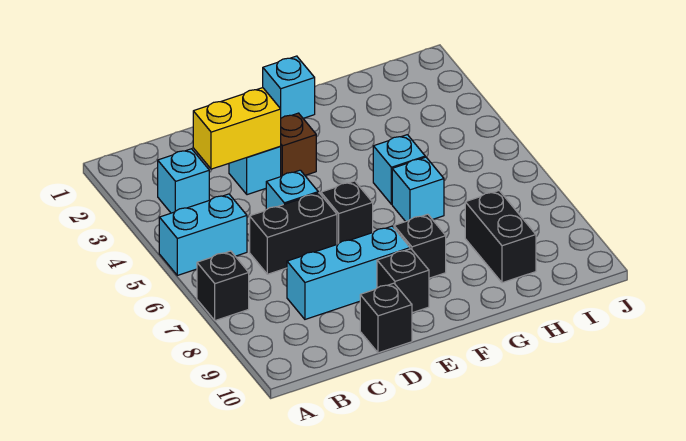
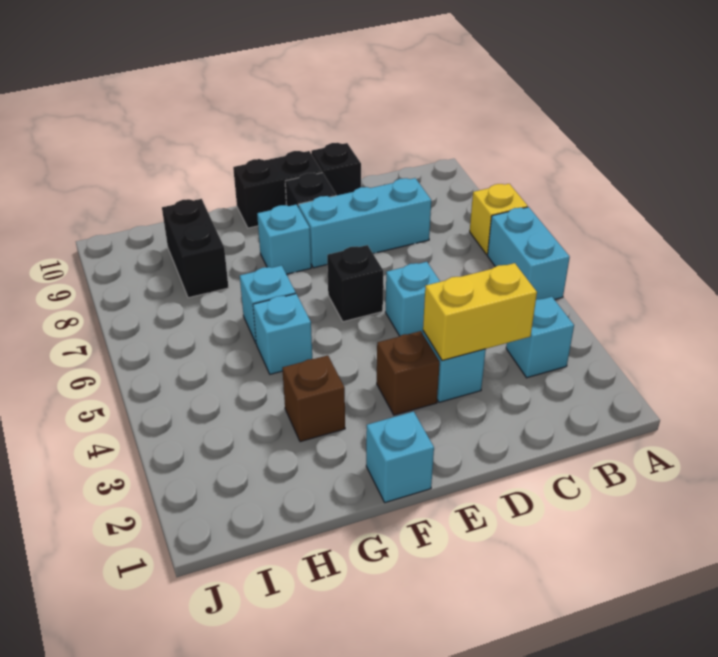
cyan brick A5:B5 level 1 -> cyan brick A5:A6 level 1
black brick A7 level 1 -> yellow brick A7 level 1
black brick C6:D6 level 1 -> black brick E10:F10 level 1
black brick F8 level 1 -> cyan brick F8 level 1
none -> brown brick G3 level 1

